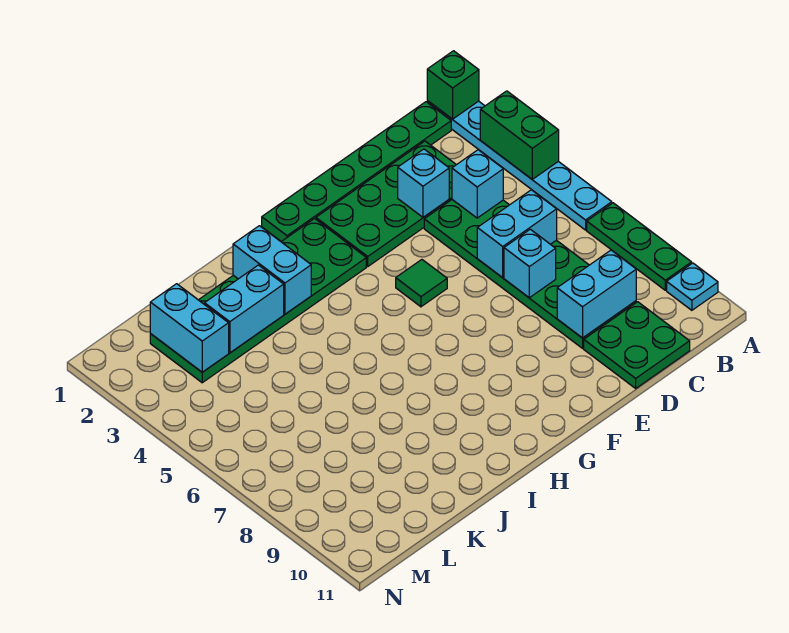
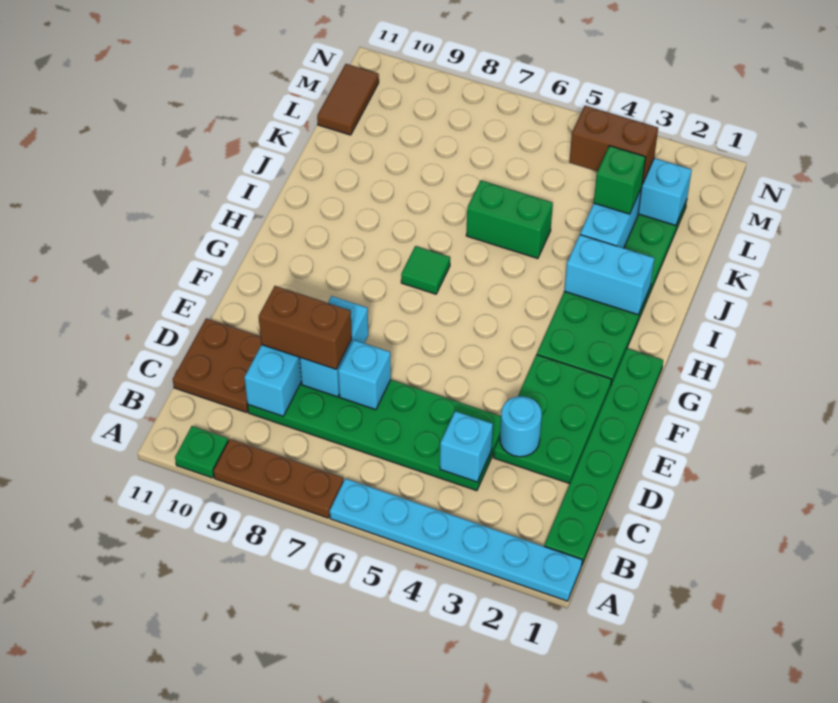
green brick A1 level 2 -> green brick K3 level 3
green brick A3:A4 level 2 -> green brick J5:J6 level 1
green plate A7:A9 level 1 -> brown plate A7:A9 level 1
cyan plate A10 level 1 -> green plate A10 level 1
green plate C2:F3 level 1 -> green plate D2:F3 level 1
cyan brick C6:D6 level 2 -> cyan brick D8:E8 level 2
green plate C10:D11 level 1 -> brown plate C10:D11 level 1
cyan brick D3 level 2 -> cyan round brick D3 level 2
none -> brown brick D8:D9 level 3
green tile F5 level 1 -> green tile H7 level 1
none -> brown brick L3:L4 level 3
none -> brown tile L11:M11 level 1

